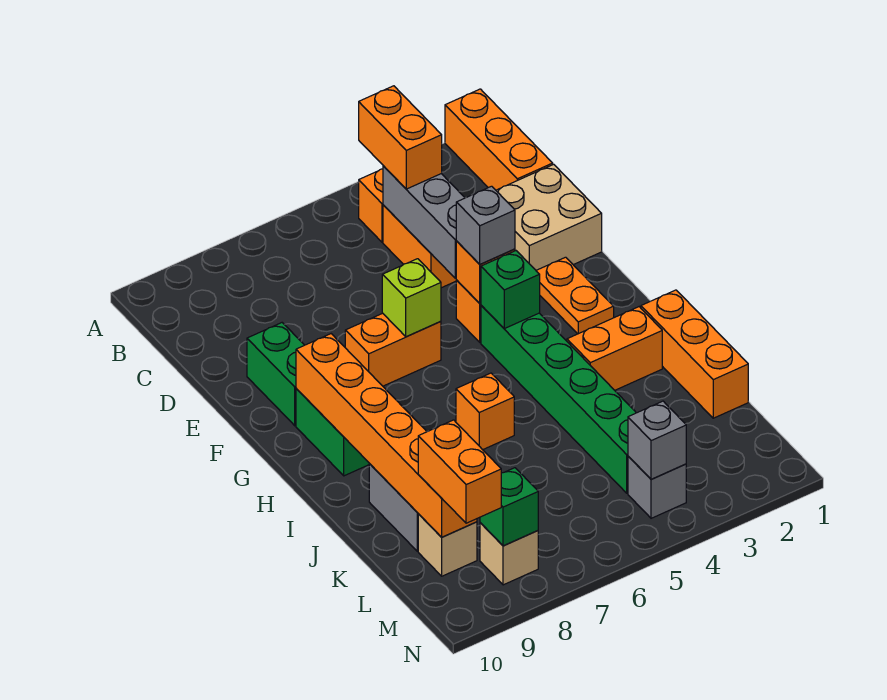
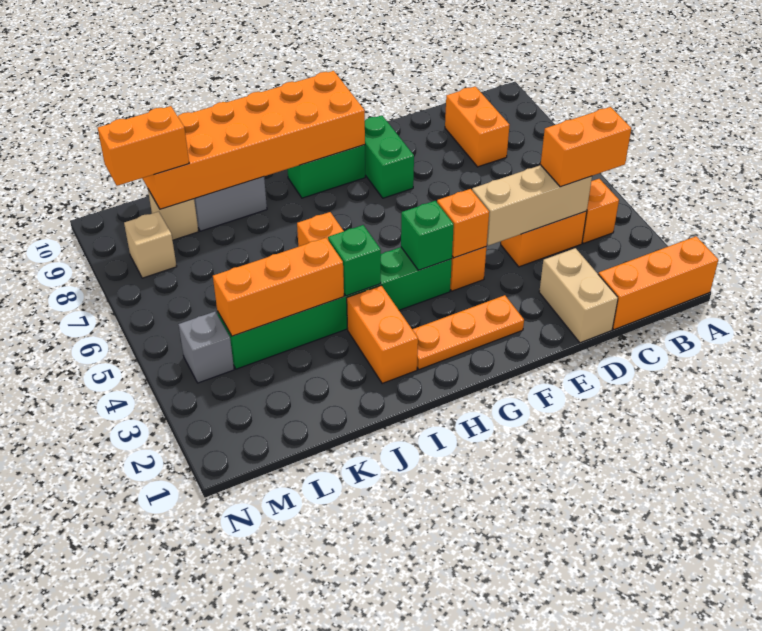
grey brick C4:E4 level 2 -> tan brick C4:E4 level 2
tan brick D1:E2 level 1 -> tan brick D1:D2 level 1
green brick E9:F9 level 1 -> green brick F8:F9 level 1
orange plate F2:G2 level 1 -> orange plate F2:H2 level 1
grey brick F4 level 3 -> none
orange brick F6:F7 level 1 -> orange brick C8:C9 level 1
lime brick F6 level 2 -> none
orange brick G9:L9 level 2 -> orange brick G9:L10 level 2
orange brick I1:K1 level 1 -> orange brick J4:L4 level 2
grey brick M4 level 2 -> none
green brick M8 level 2 -> green brick I4 level 2

